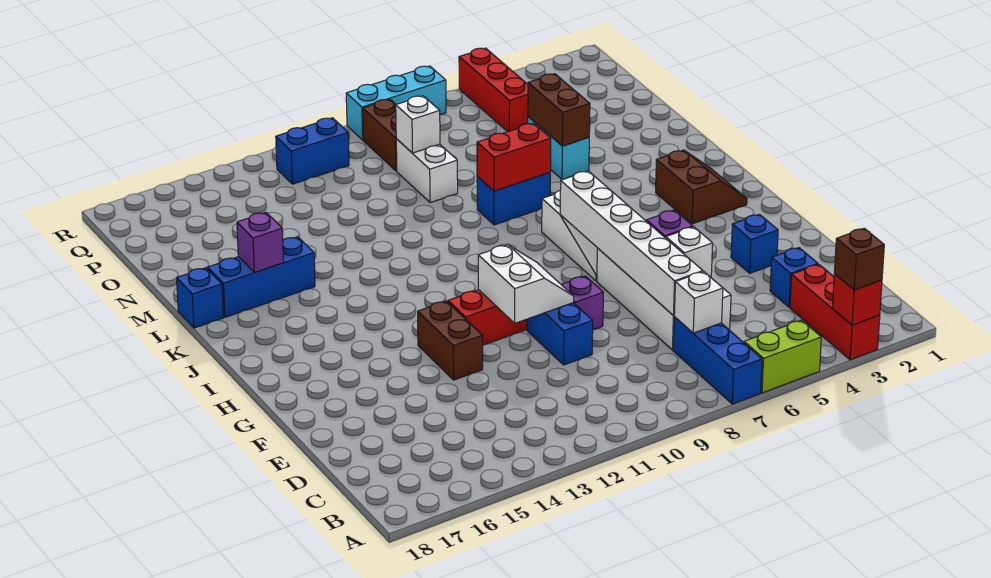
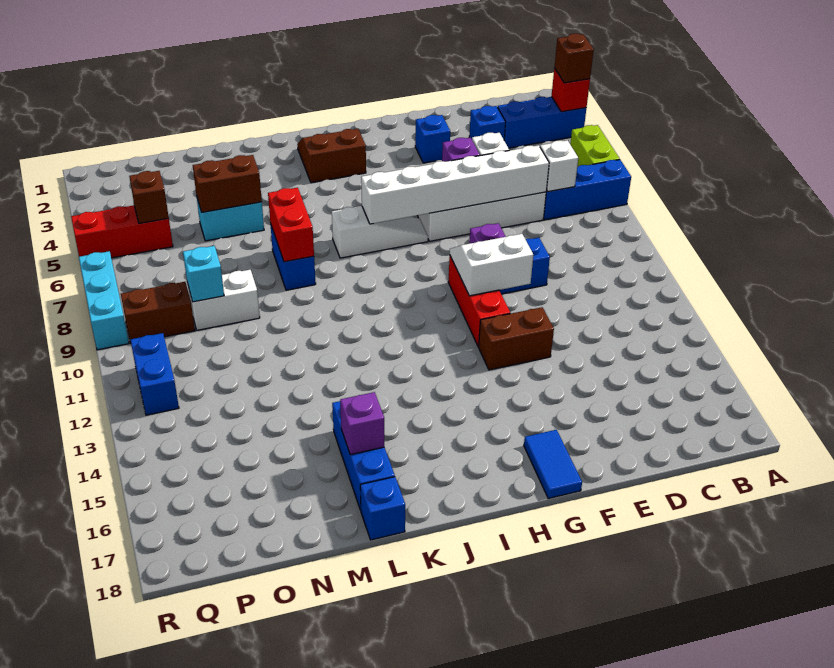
red brick A3:C3 level 1 -> blue brick A3:C3 level 1
none -> blue tile G17:G18 level 1
white brick O9 level 2 -> cyan brick O9 level 2
none -> brown brick P5 level 2

